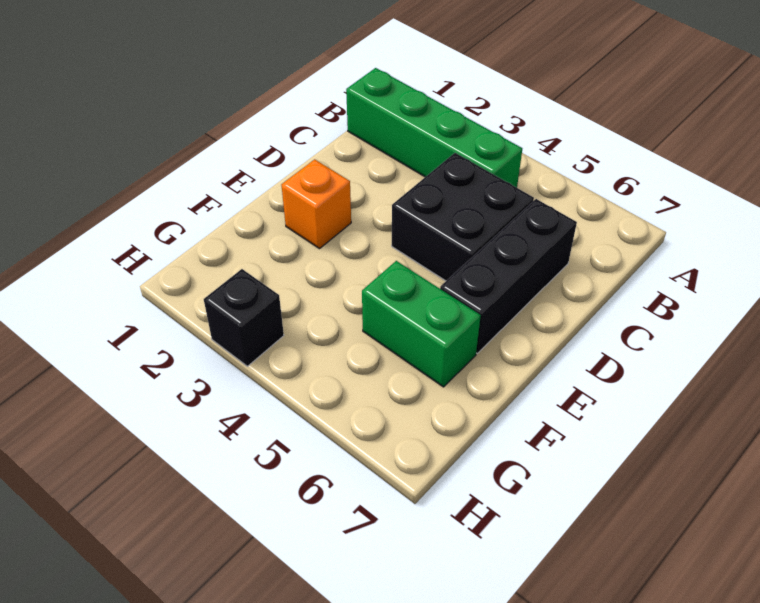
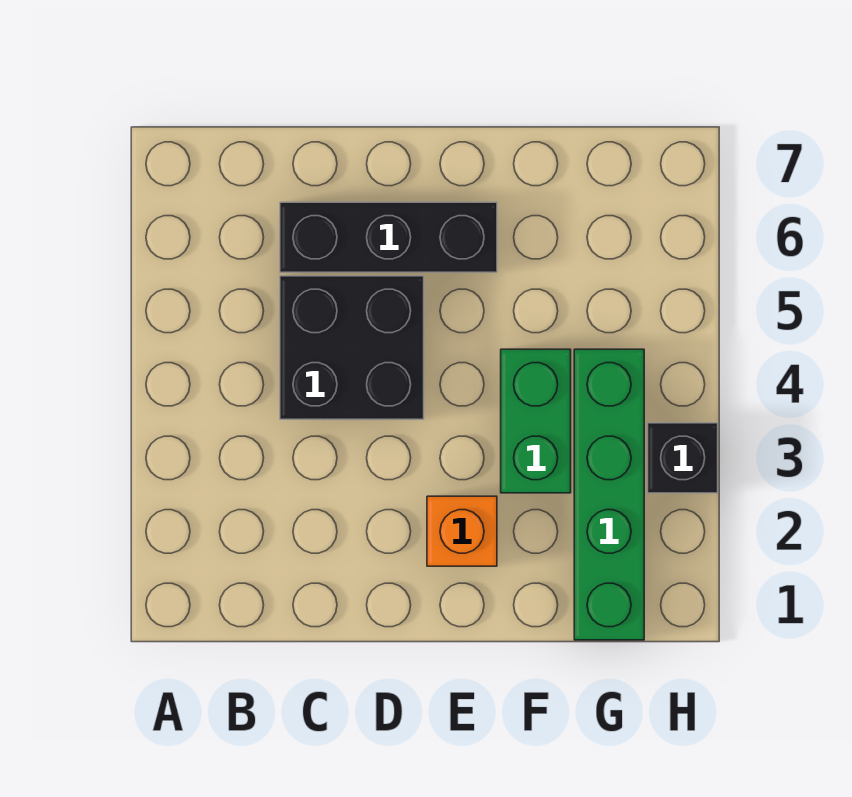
green brick B1:B4 level 1 -> green brick G1:G4 level 1
green brick F5:F6 level 1 -> green brick F3:F4 level 1

